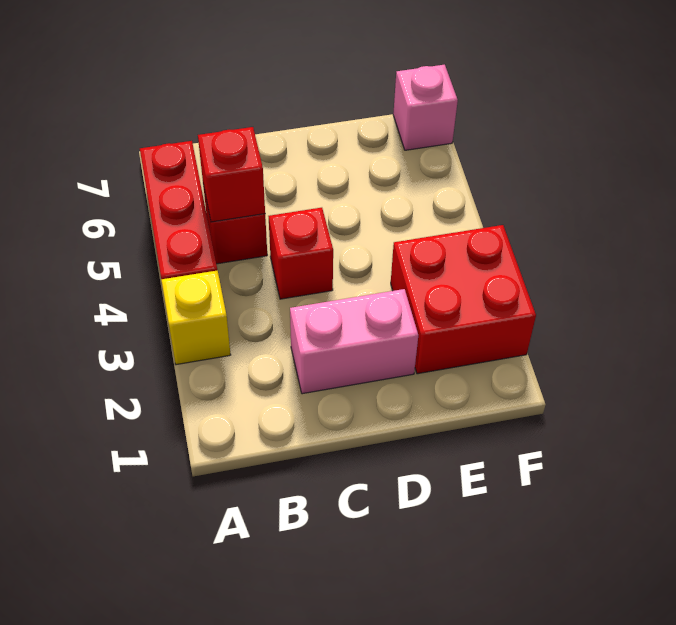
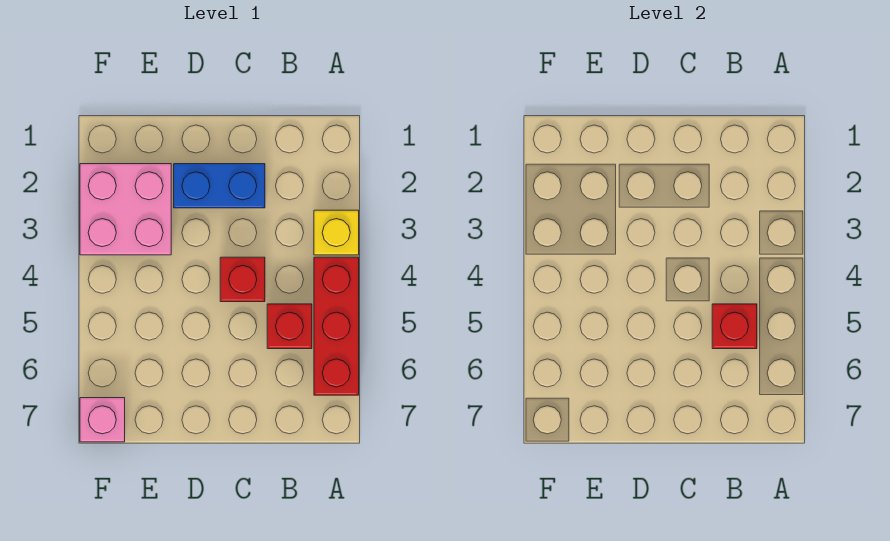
pink brick C2:D2 level 1 -> blue brick C2:D2 level 1
red brick E2:F3 level 1 -> pink brick E2:F3 level 1

